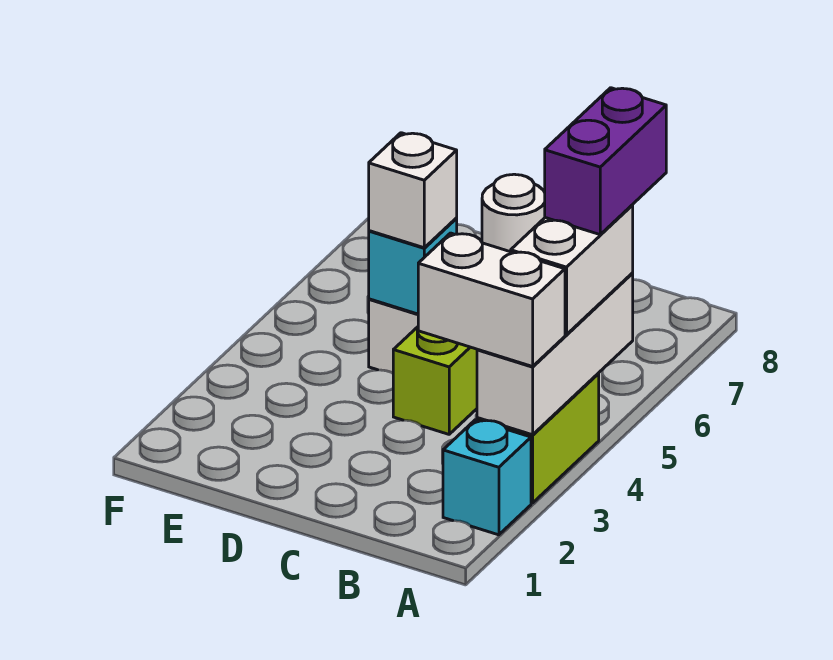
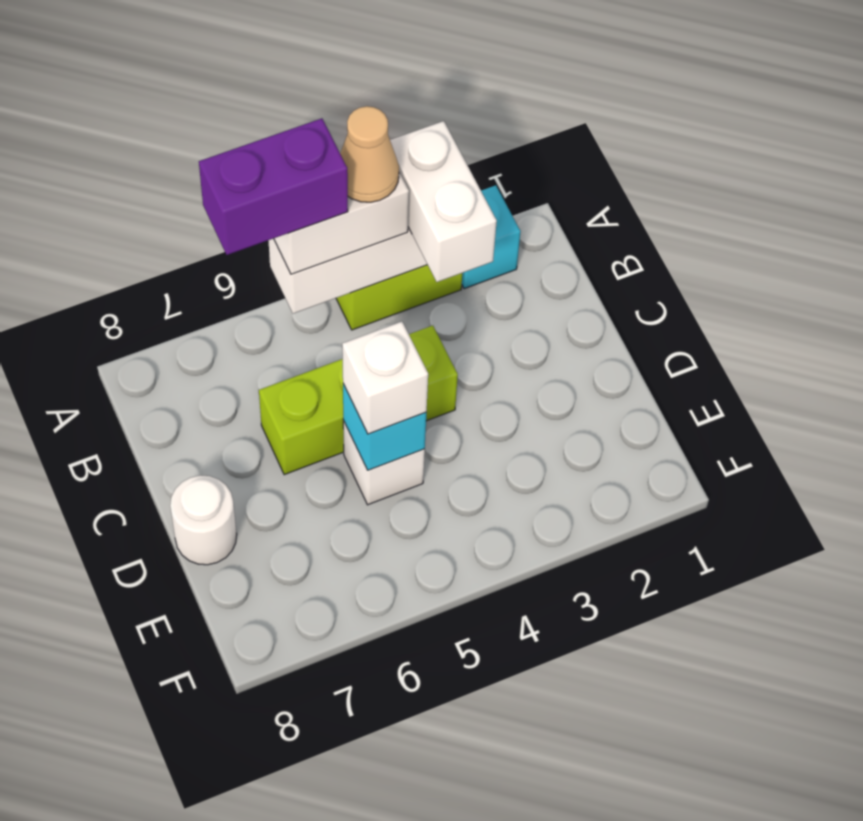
none -> tan cone A4 level 4

